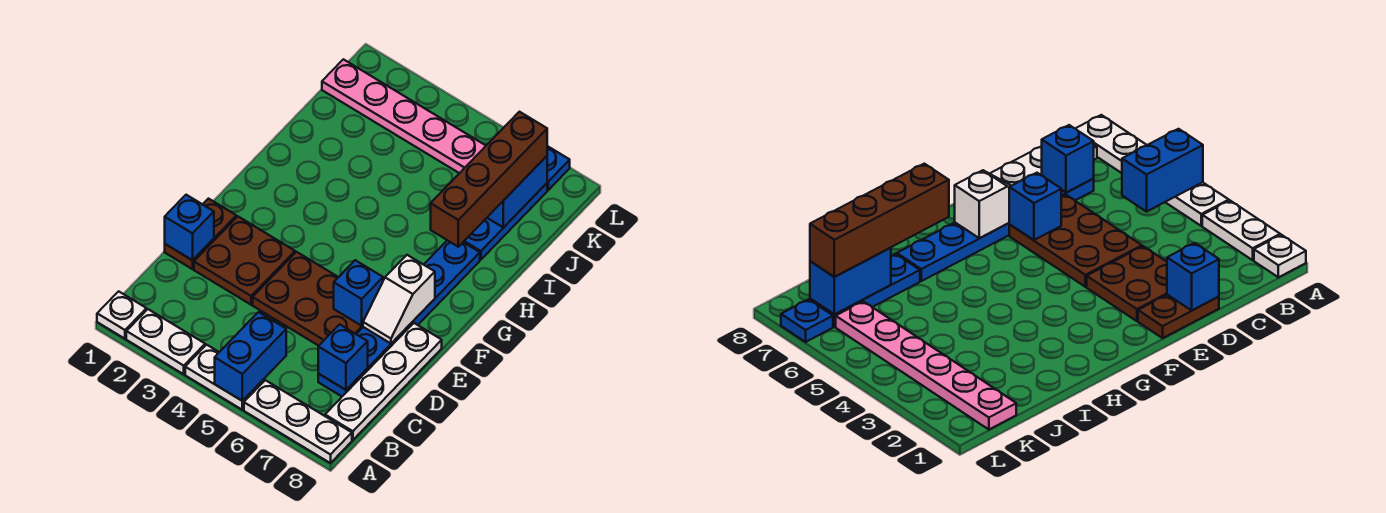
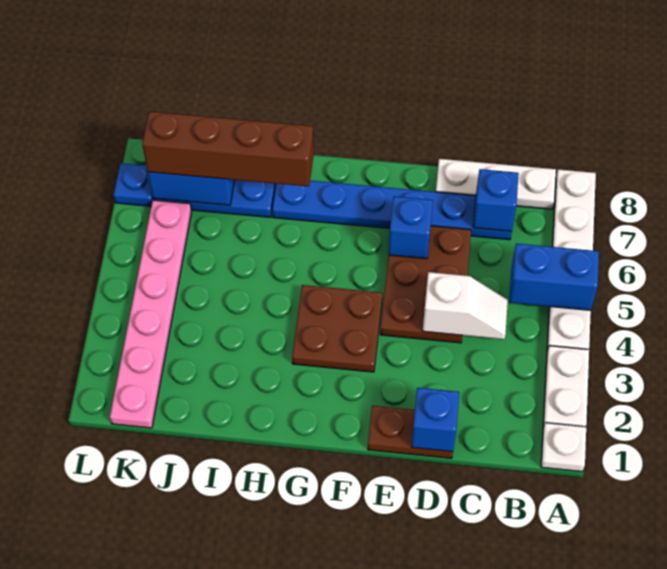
white plate B8:E8 level 1 -> white plate B8:D8 level 1
brown plate D2:E3 level 1 -> brown plate F3:G4 level 1
white slope E7:F7 level 2 top F -> white slope C4:D4 level 2 top D

